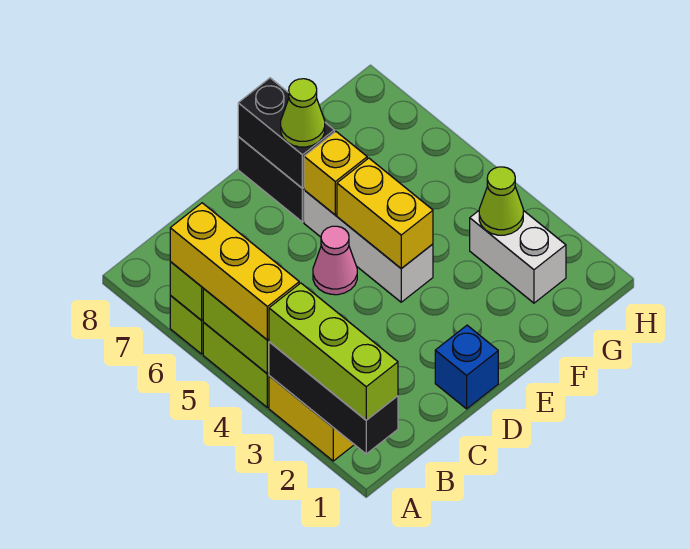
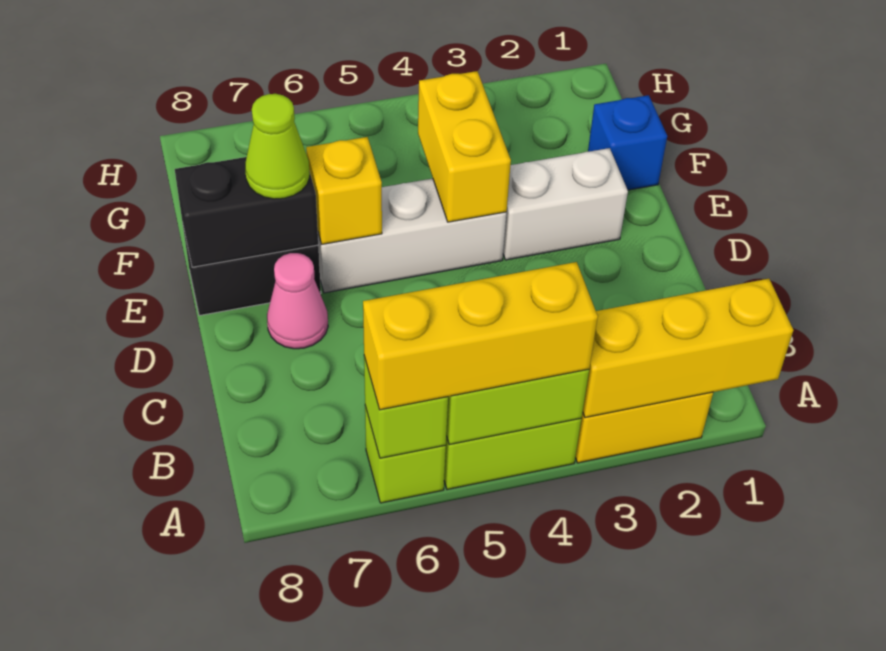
black brick A1:A3 level 2 -> yellow brick A1:A3 level 2
lime brick A1:A3 level 3 -> none
blue brick D1 level 1 -> blue brick F1 level 1
pink cone D5 level 1 -> pink cone D7 level 1
yellow brick E4:E5 level 2 -> yellow brick E4:F4 level 2
white brick G2:G3 level 1 -> white brick E2:E3 level 1
lime cone G3 level 2 -> none

